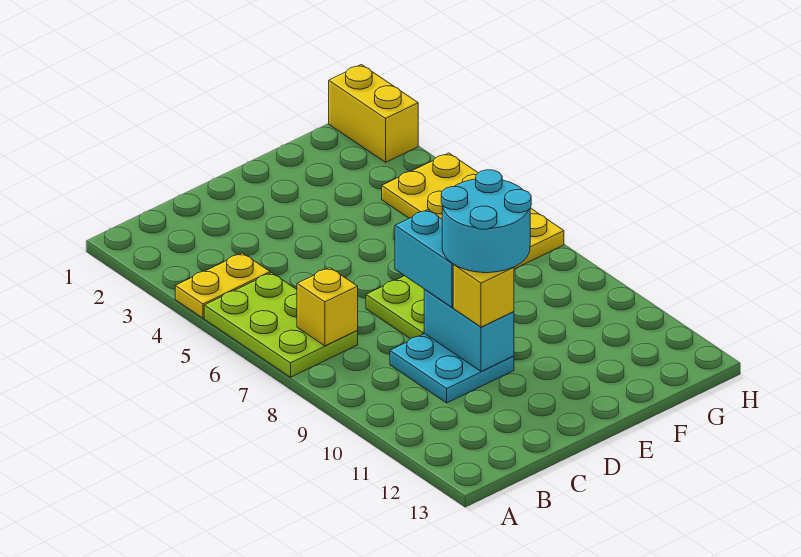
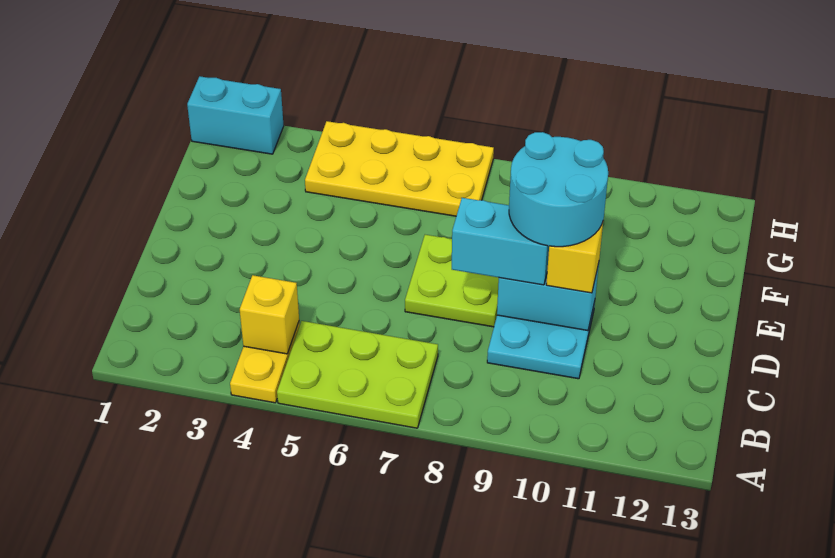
yellow brick B7 level 2 -> yellow brick B4 level 2
yellow brick H1:H2 level 1 -> cyan brick H1:H2 level 1

